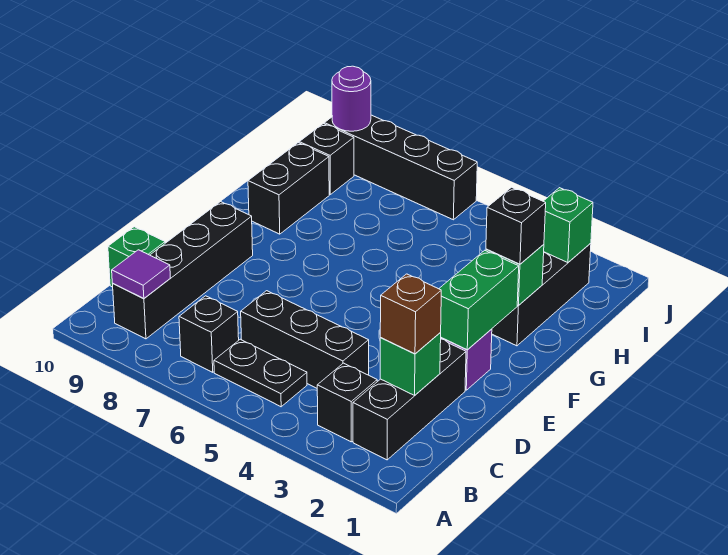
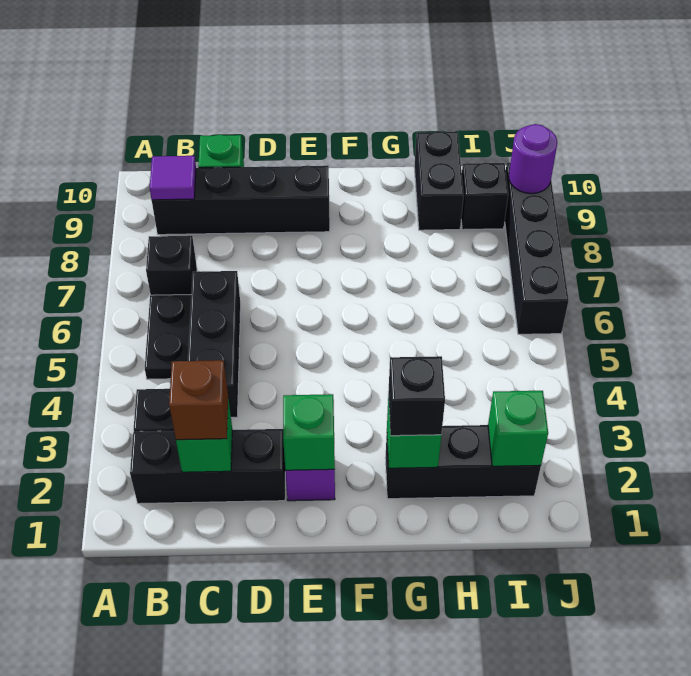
green brick E2:F2 level 2 -> green brick E2 level 2
black brick G9:H9 level 1 -> black brick H9:H10 level 1

